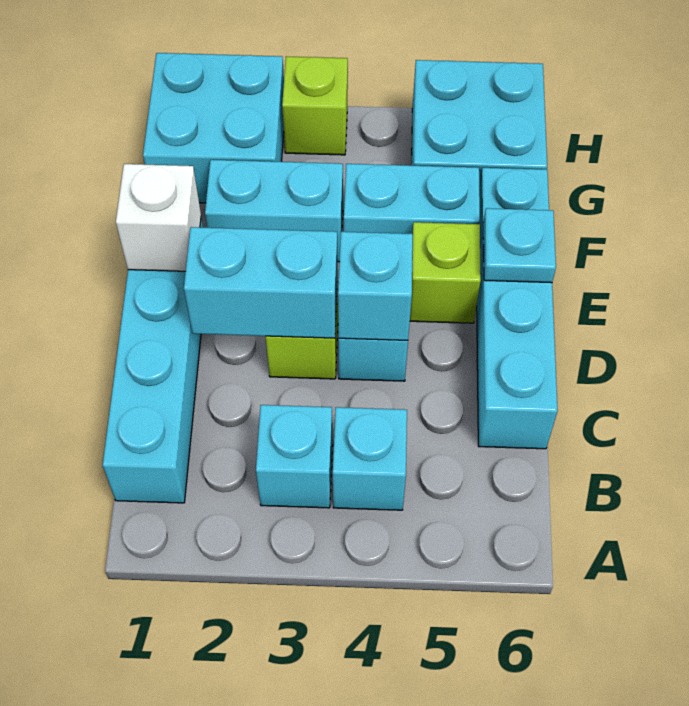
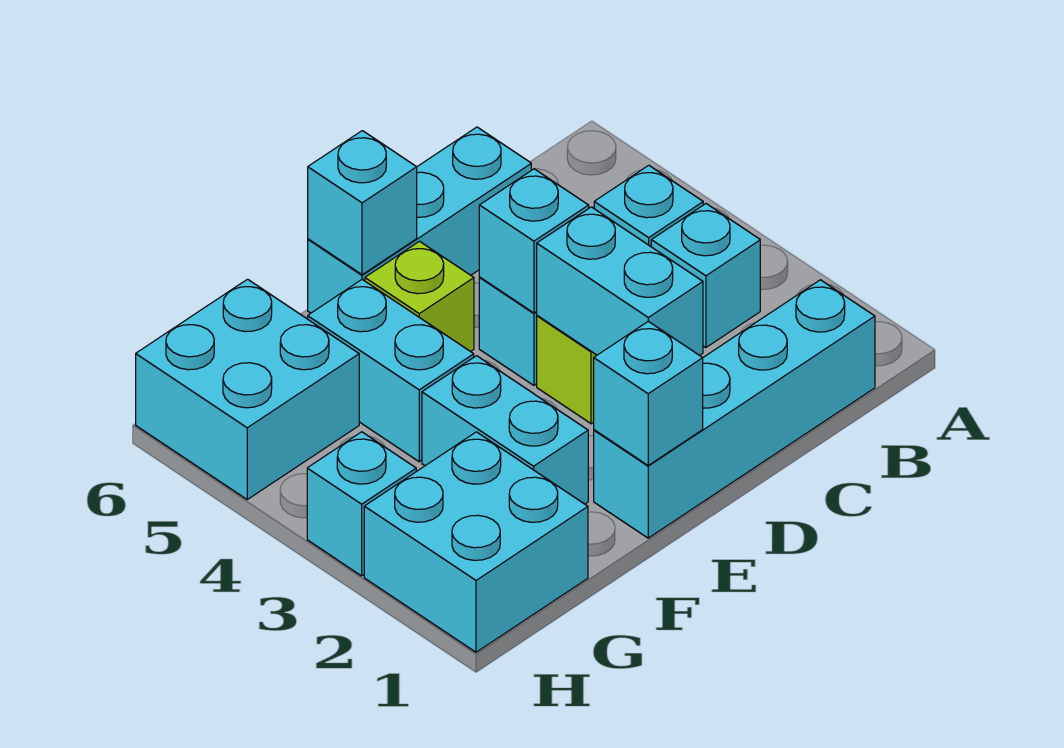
cyan brick C6:F6 level 1 -> cyan brick C6:E6 level 1
white brick E1 level 2 -> cyan brick E1 level 2
cyan plate E6 level 2 -> cyan brick E6 level 2
lime brick H3 level 1 -> cyan brick H3 level 1

